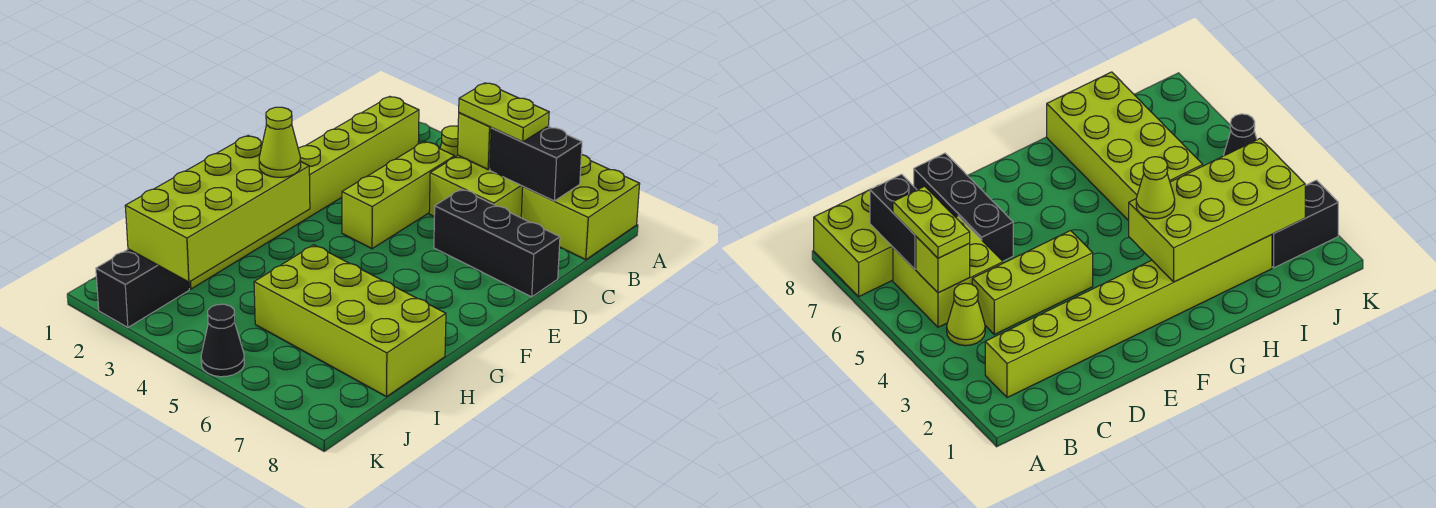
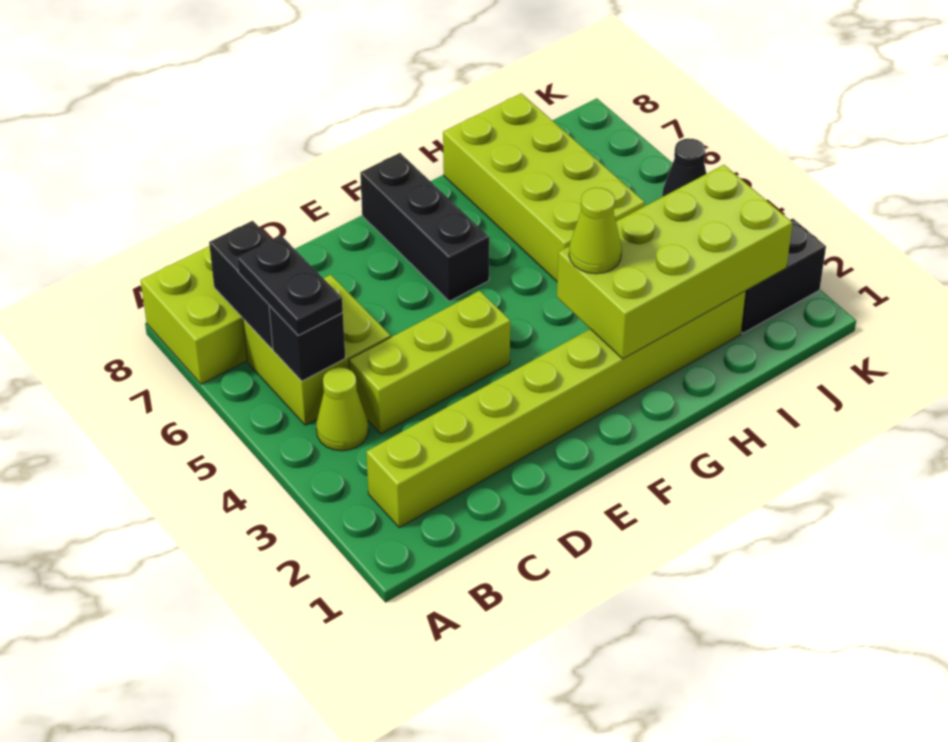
lime brick B5 level 2 -> black brick B5 level 2
lime plate B5:B6 level 3 -> black plate B5:B6 level 3
black brick D6:D8 level 1 -> black brick F6:F8 level 1

